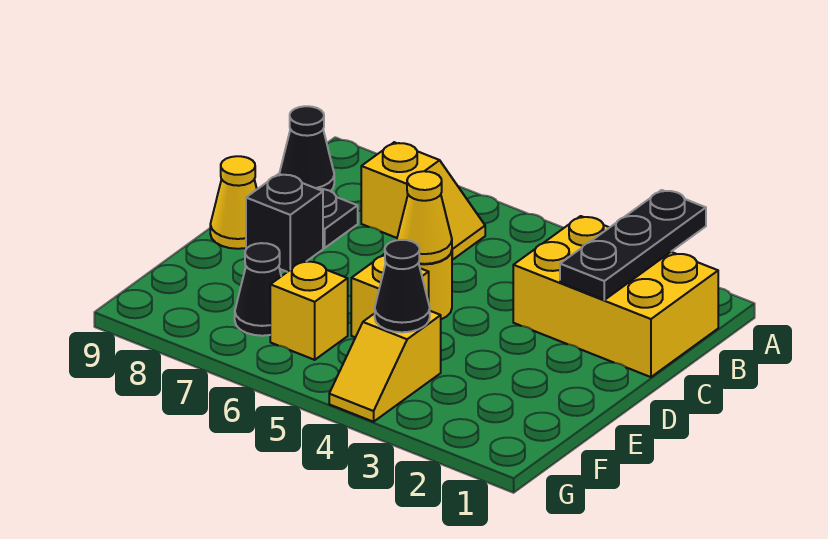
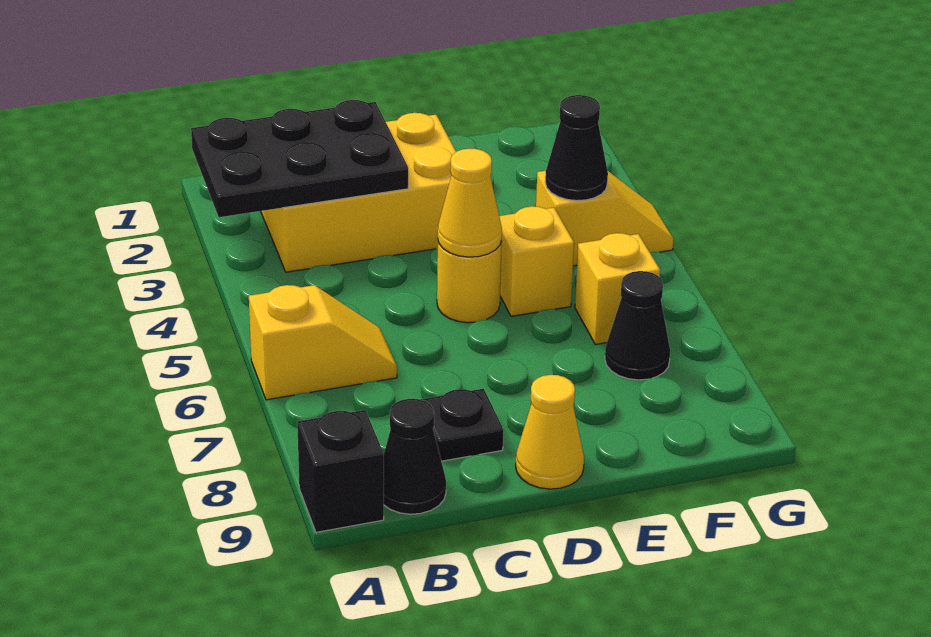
black plate A2:C2 level 2 -> black plate A2:C3 level 2
yellow brick B1:C3 level 1 -> yellow brick B2:D3 level 1
yellow slope B6:B7 level 1 top 7 -> yellow slope A6:B6 level 1 top A
black brick D8 level 1 -> black brick A9 level 1

